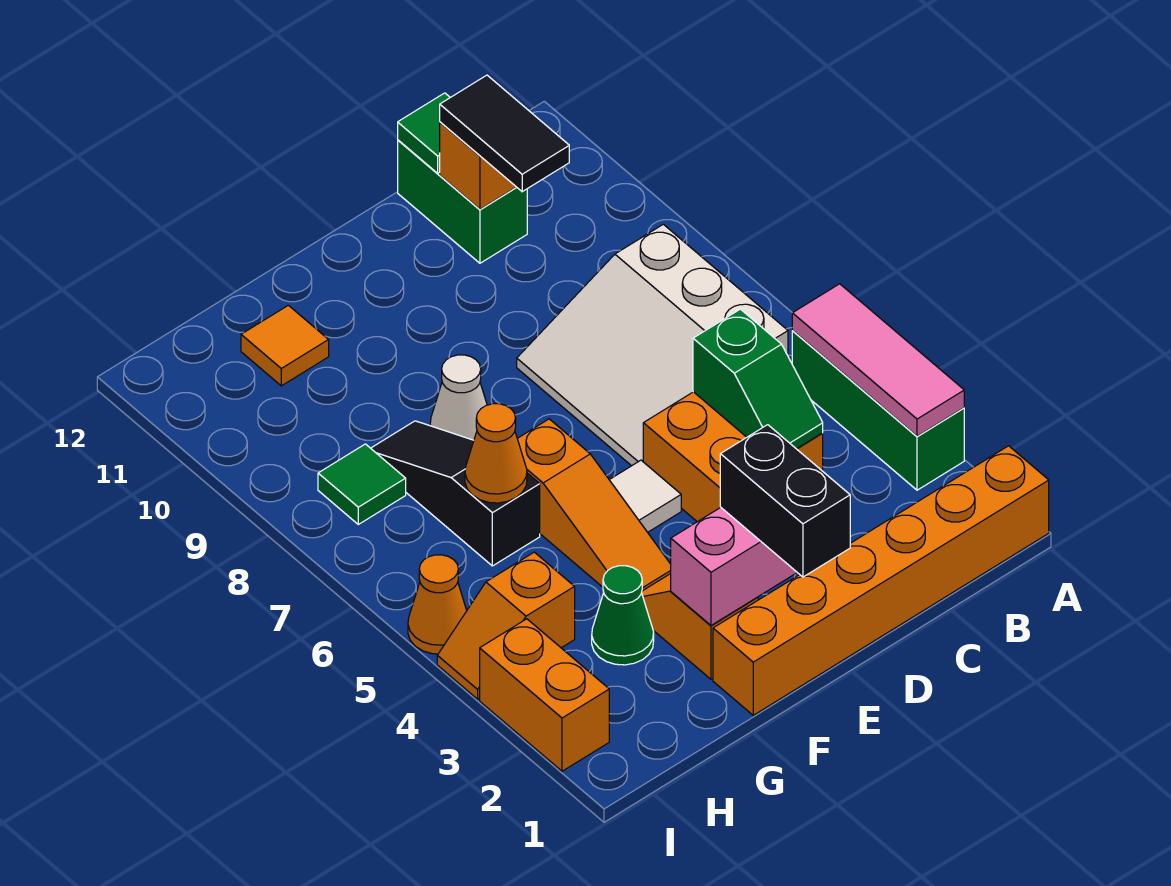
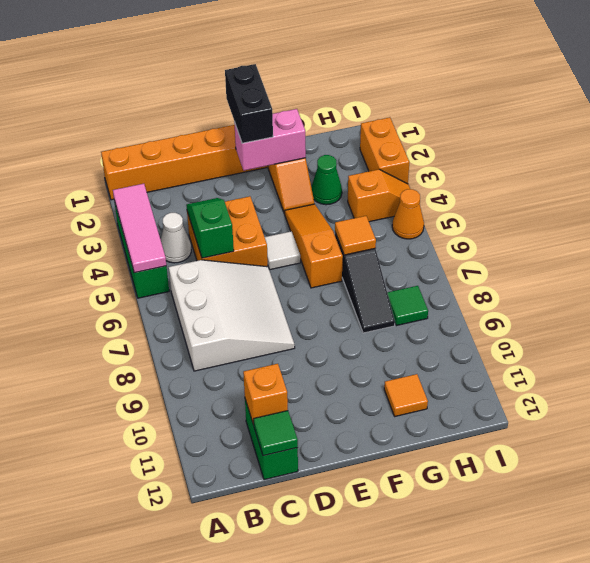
black tile C10:C11 level 3 -> none
white cone F8 level 1 -> white cone B4 level 1
orange cone G6 level 2 -> orange tile G6 level 2

